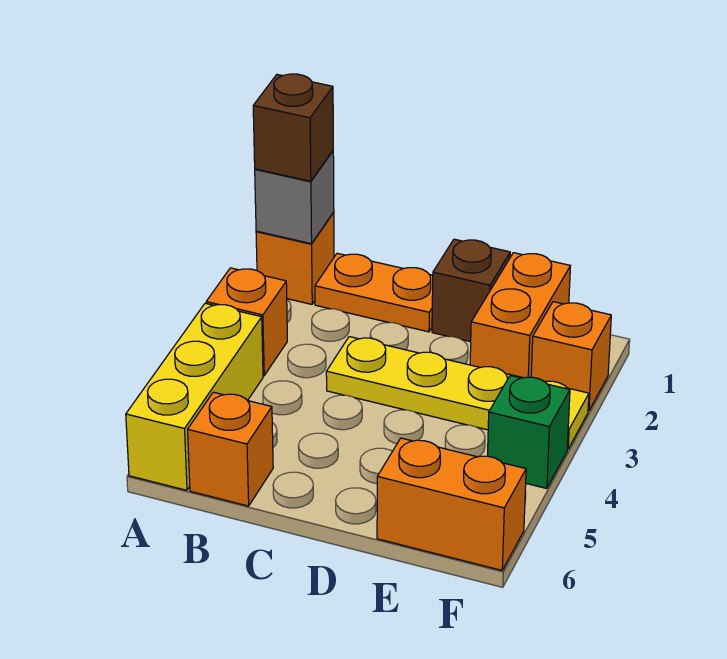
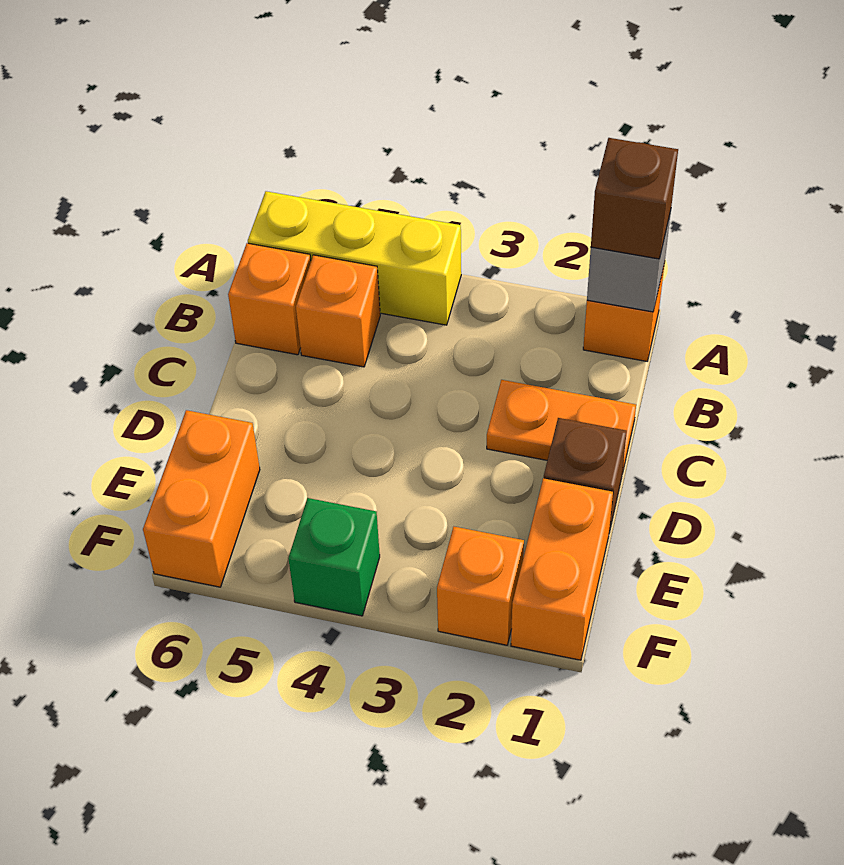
orange brick A3 level 1 -> orange brick B5 level 1
orange plate B1:C1 level 1 -> orange plate C1:C2 level 1
yellow plate C3:F3 level 1 -> none
orange brick E1:E2 level 1 -> orange brick E1:F1 level 1

